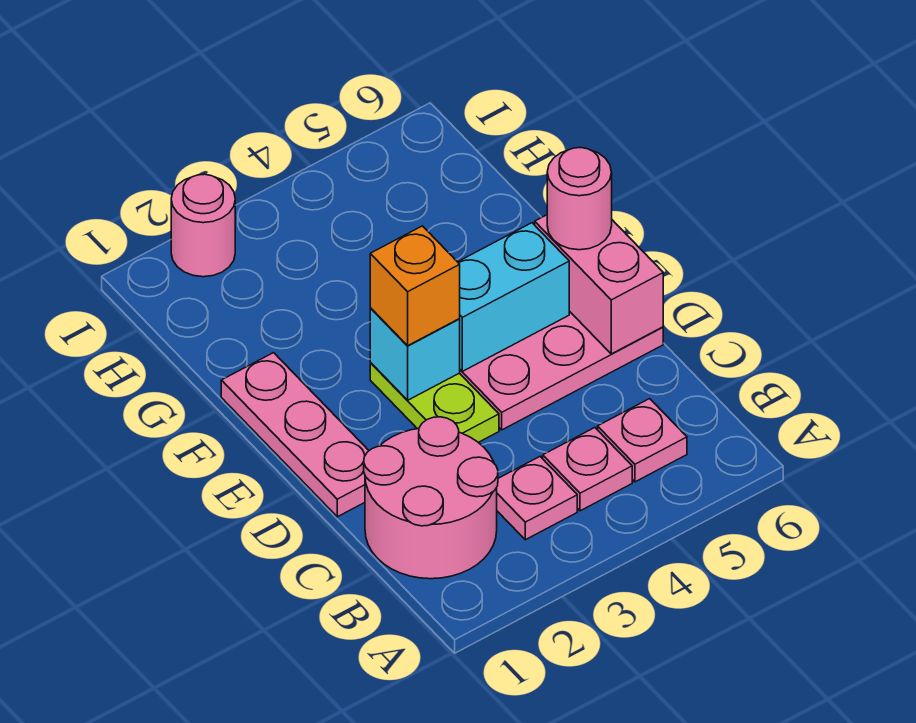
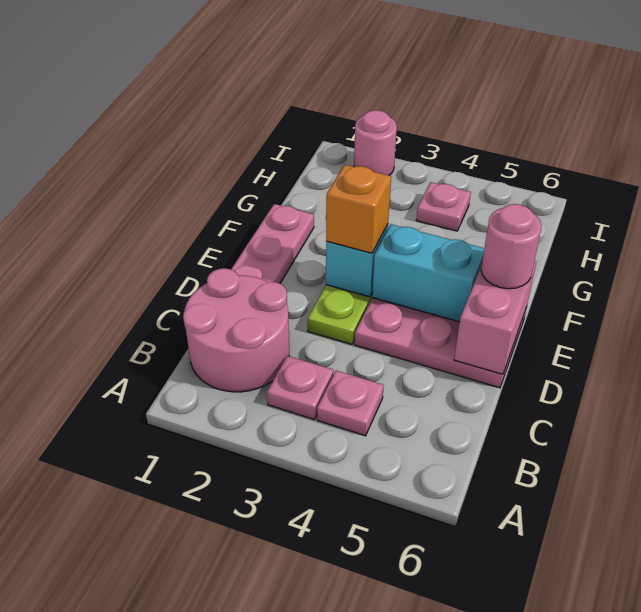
pink plate B5 level 1 -> pink plate H4 level 1

